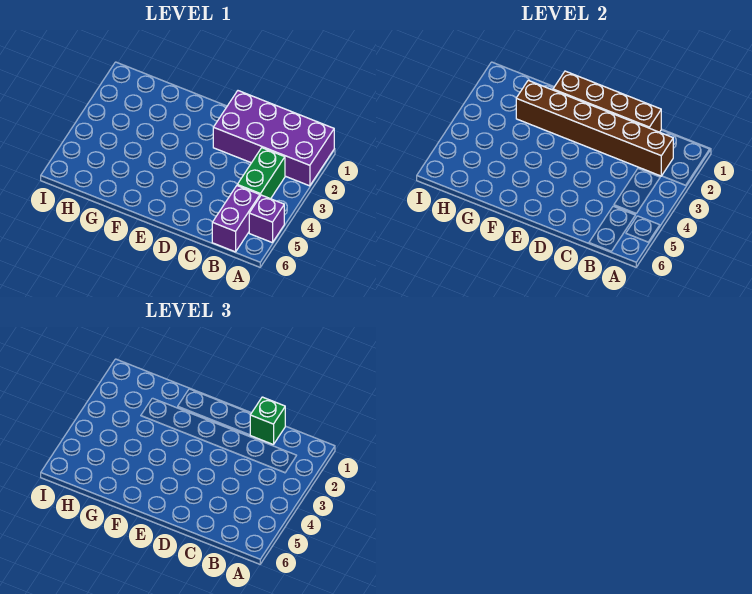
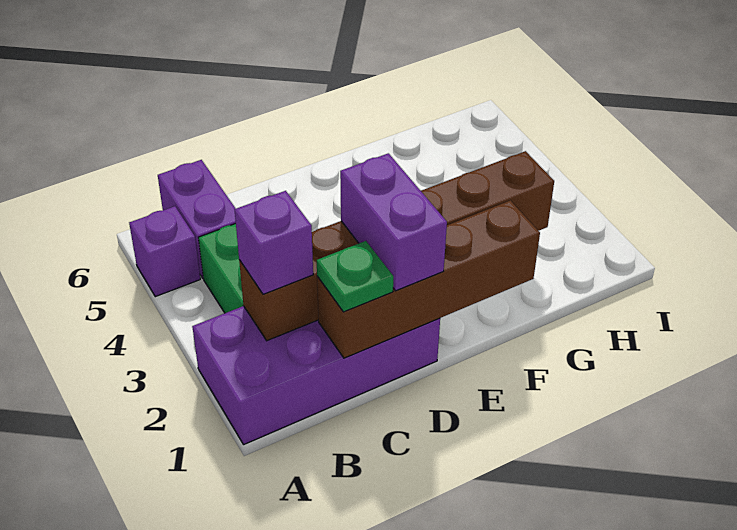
none -> purple brick B2 level 3
green brick C1 level 3 -> green plate C1 level 3
none -> purple brick D1:D2 level 3

